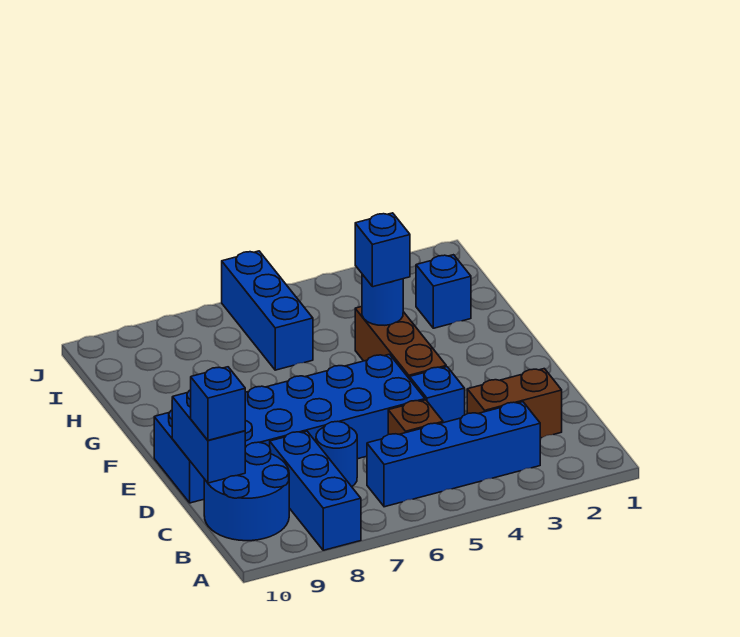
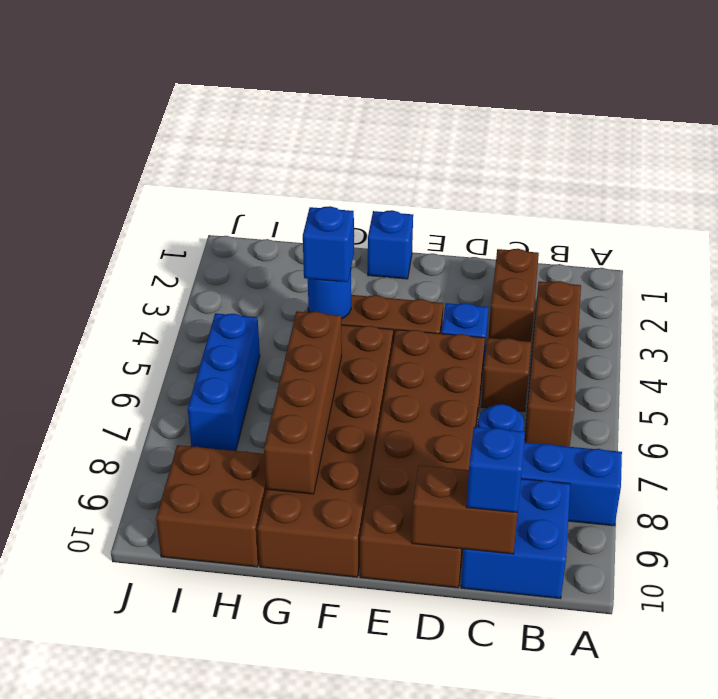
blue brick B3:B6 level 1 -> brown brick B3:B6 level 1
blue round brick B9:C10 level 1 -> blue brick B9:C10 level 1
blue brick C10:D10 level 2 -> brown brick C10:D10 level 2
blue brick D5:E10 level 1 -> brown brick D5:E10 level 1
none -> brown brick F5:G10 level 1
none -> brown brick G6:G9 level 2
blue brick H2 level 1 -> blue brick F1 level 1
blue brick H6:J6 level 1 -> blue brick I5:I7 level 1
none -> brown brick H9:I10 level 1

